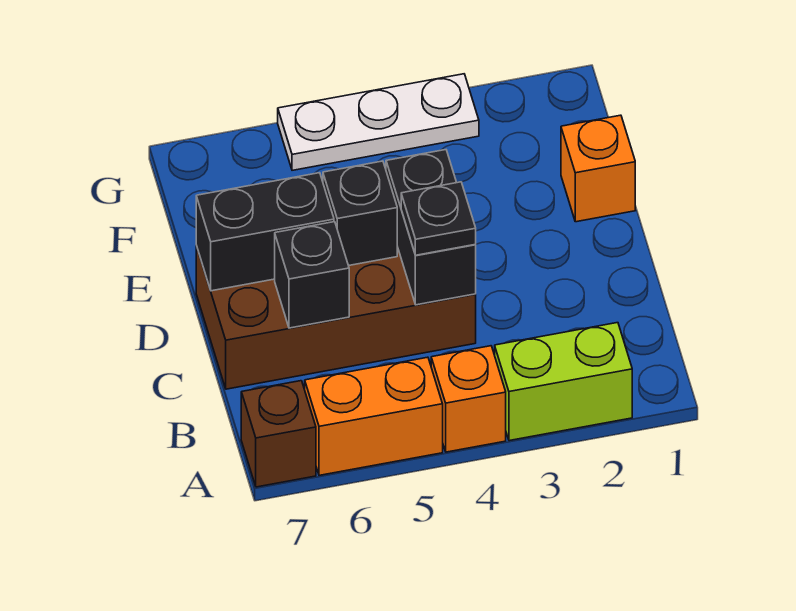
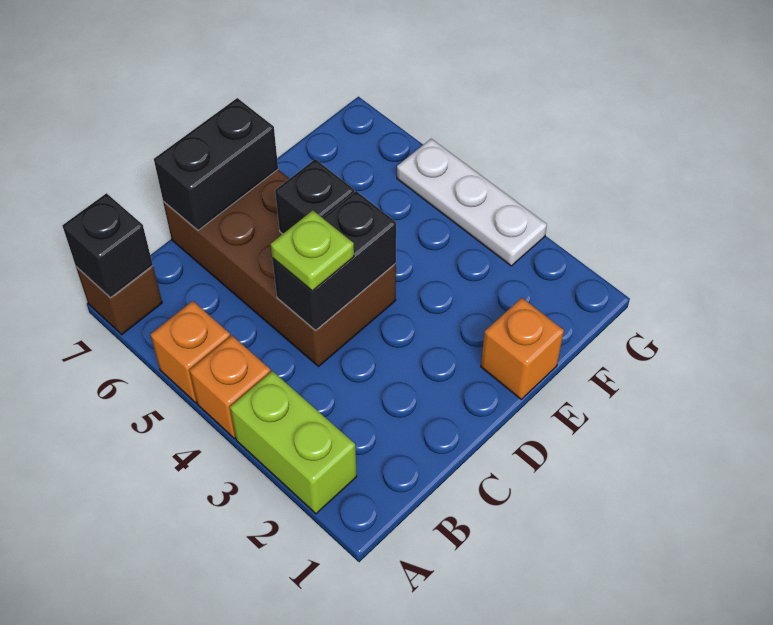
orange brick A5:A6 level 1 -> orange brick A5 level 1
black plate C4 level 3 -> lime plate C4 level 3
black brick C6 level 2 -> black brick A7 level 2
black brick D6:D7 level 2 -> black brick C7:D7 level 2

